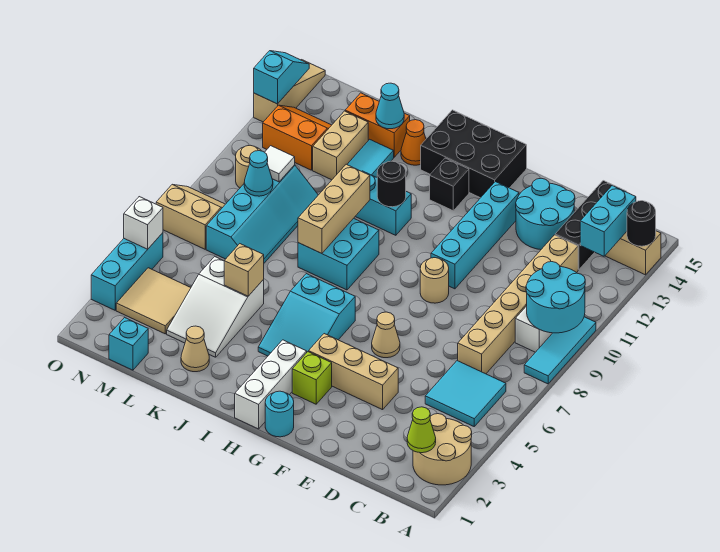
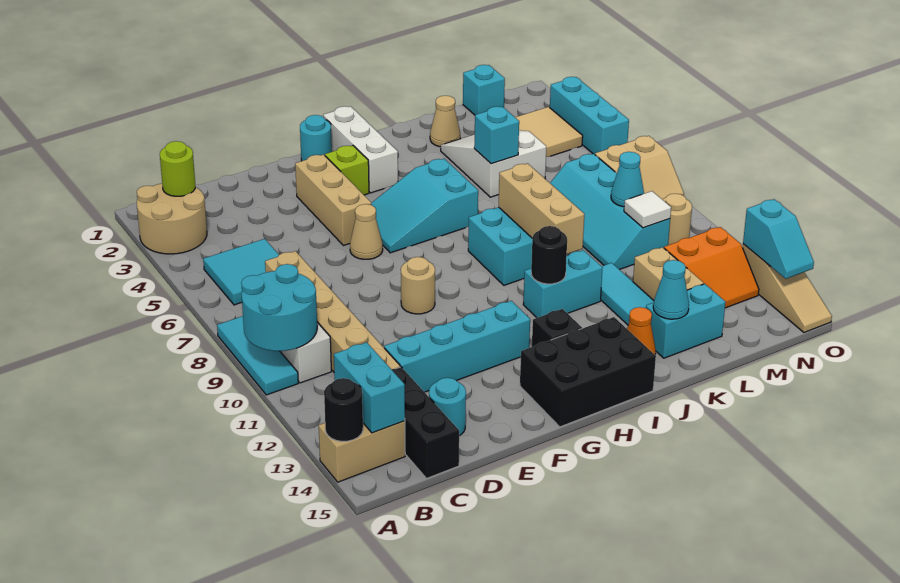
lime cone B2 level 2 -> lime round brick B2 level 2
cyan round brick D13:E14 level 1 -> cyan round brick D14 level 1
tan brick E4:G4 level 1 -> tan brick F3:F5 level 1
cyan brick F10:F13 level 1 -> cyan brick D12:G12 level 1
cyan slope H4:I6 level 1 top 6 -> cyan slope G5:I6 level 1 top I
tan brick K5 level 2 -> cyan brick K5 level 2
orange brick K14:L14 level 1 -> cyan brick K14:L14 level 1
white brick O5 level 2 -> none

